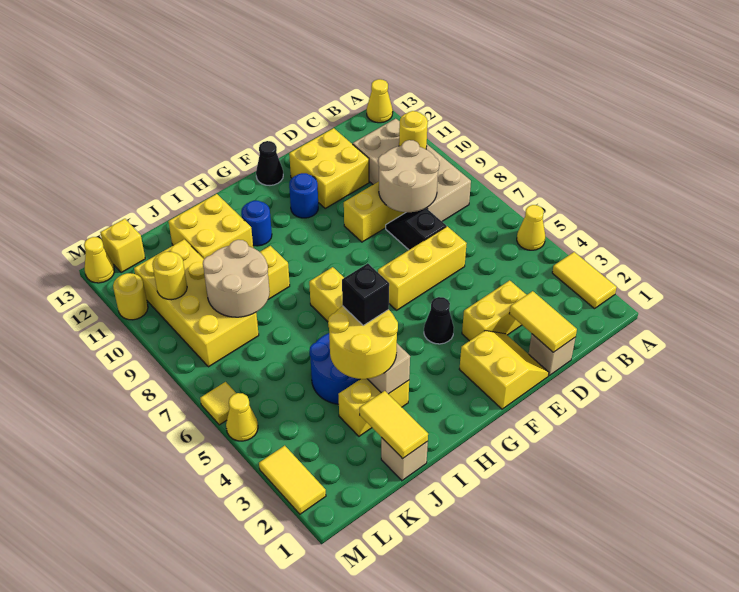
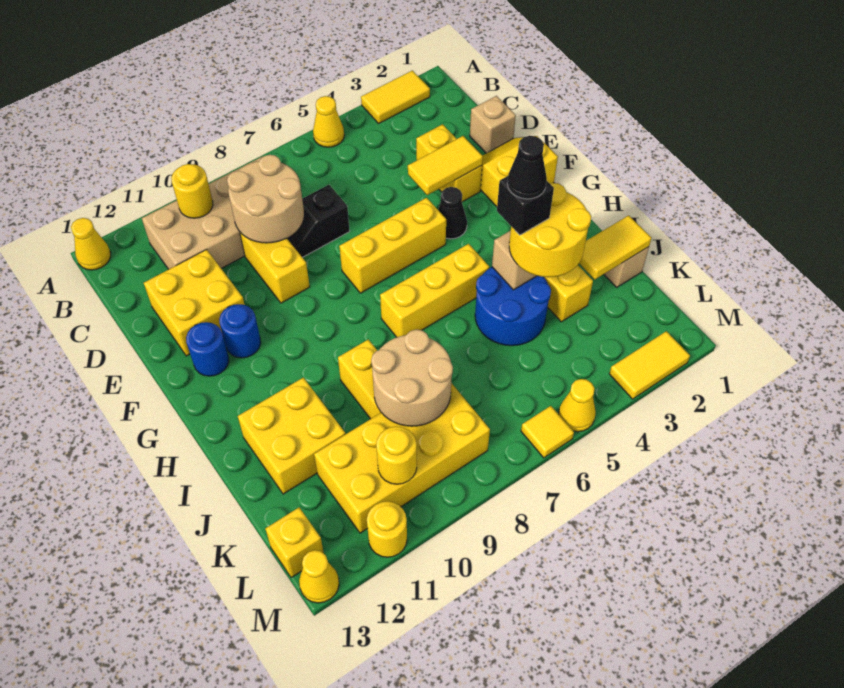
yellow tile D1:D2 level 2 -> yellow tile E3:E4 level 2
yellow brick D6:F6 level 1 -> yellow brick F5:F7 level 1
black cone F13 level 1 -> black cone I4 level 5
blue round brick H11 level 1 -> blue round brick F12 level 1

